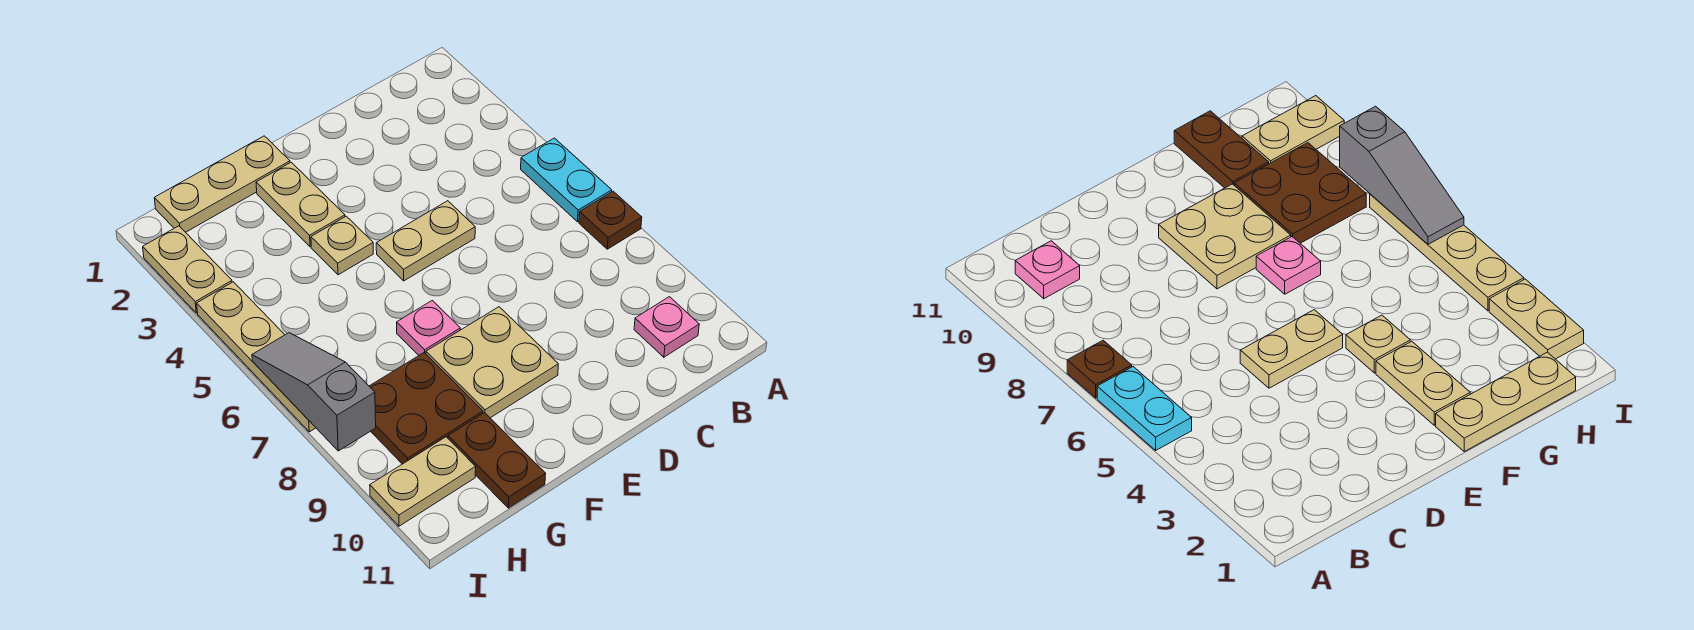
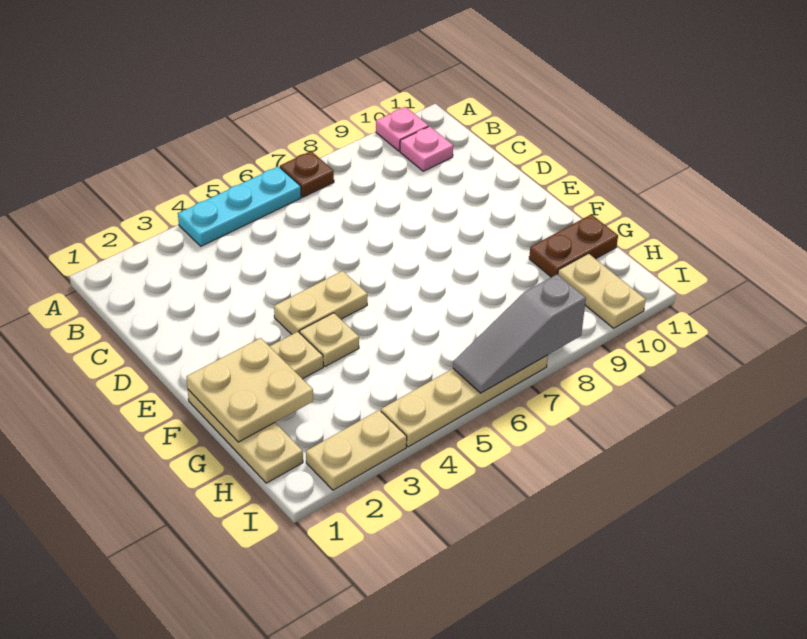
cyan plate A5:A6 level 1 -> cyan plate A4:A6 level 1
tan plate D5:E5 level 1 -> tan plate E4:E5 level 1
tan plate E8:F9 level 1 -> tan plate F1:G2 level 2
pink plate F7 level 1 -> pink plate A10 level 1
brown plate G8:H9 level 1 -> none

